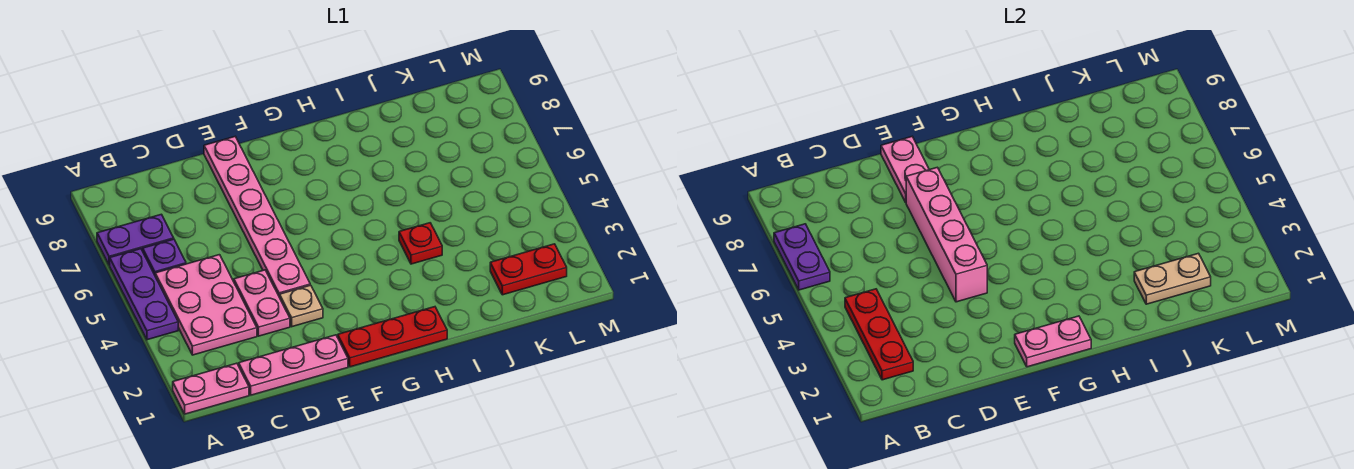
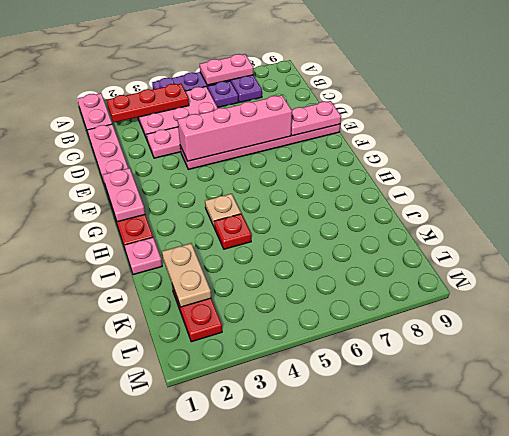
purple plate A6:A7 level 2 -> pink plate A6:A7 level 2
tan plate E3 level 1 -> tan plate H4 level 1
none -> pink plate I1 level 1

